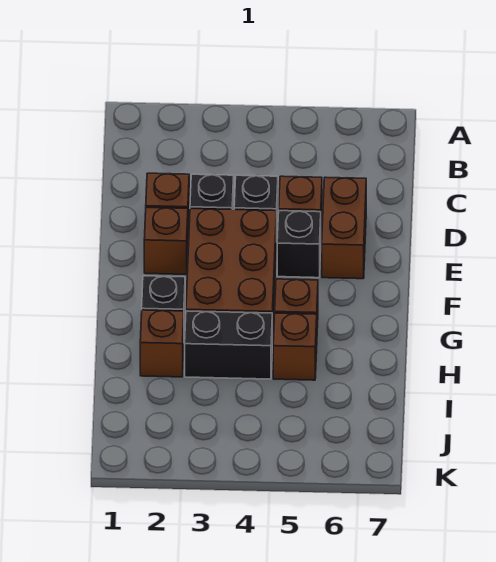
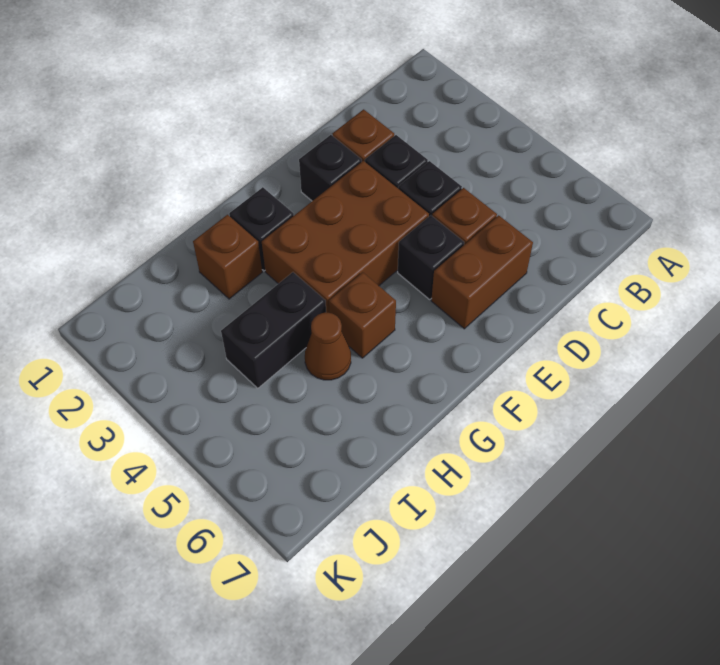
brown brick E2 level 1 -> black brick E2 level 1
black brick H3:H4 level 1 -> black brick H4:I4 level 1
brown brick H5 level 1 -> brown cone H5 level 1

